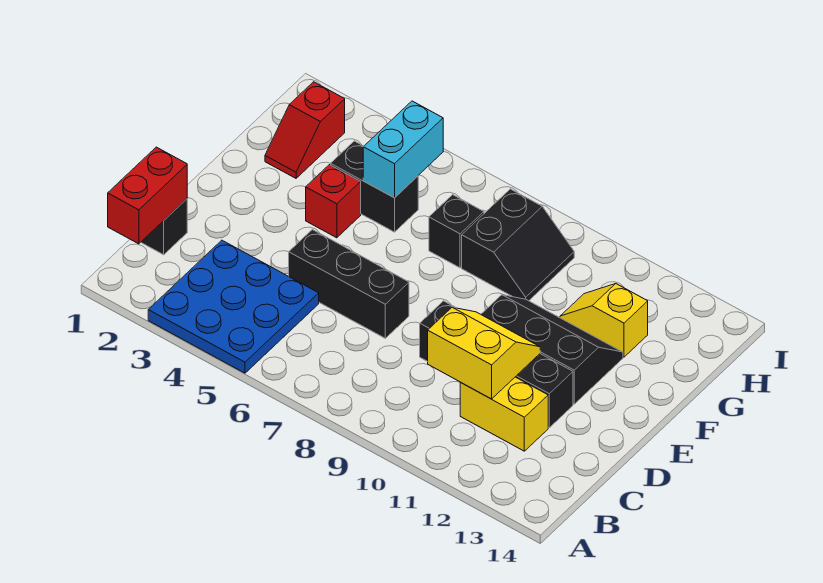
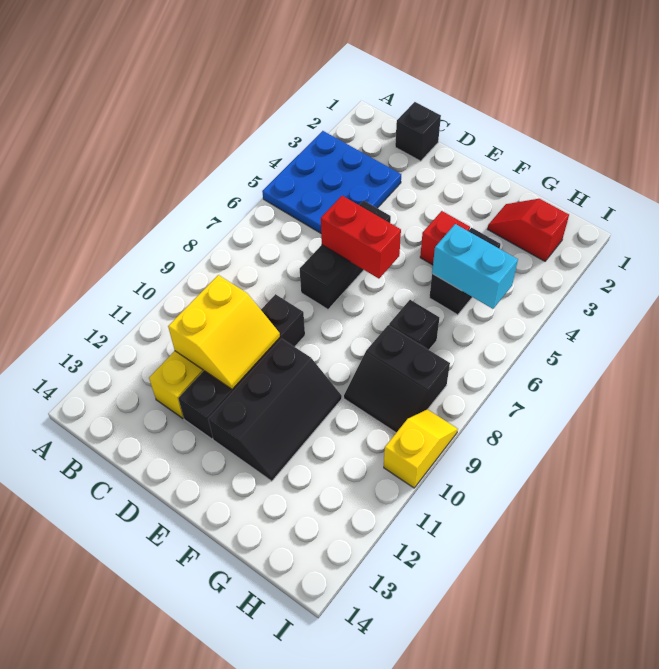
red brick B1:C1 level 2 -> red brick D6:E6 level 2
yellow slope G11:G12 level 1 top 12 -> yellow slope I9:I10 level 1 top 10

